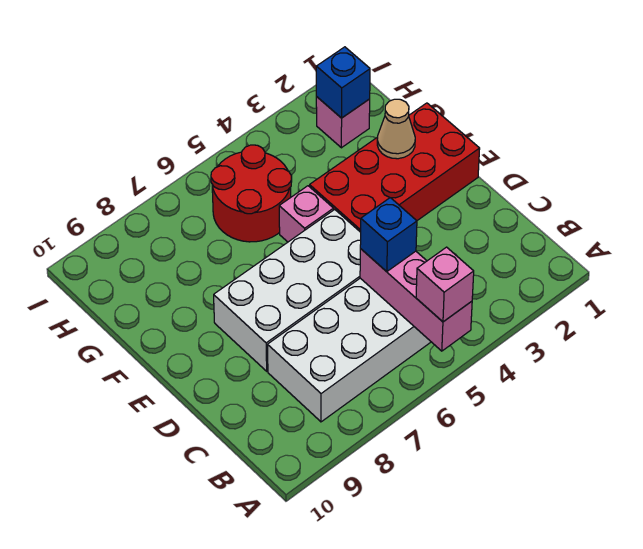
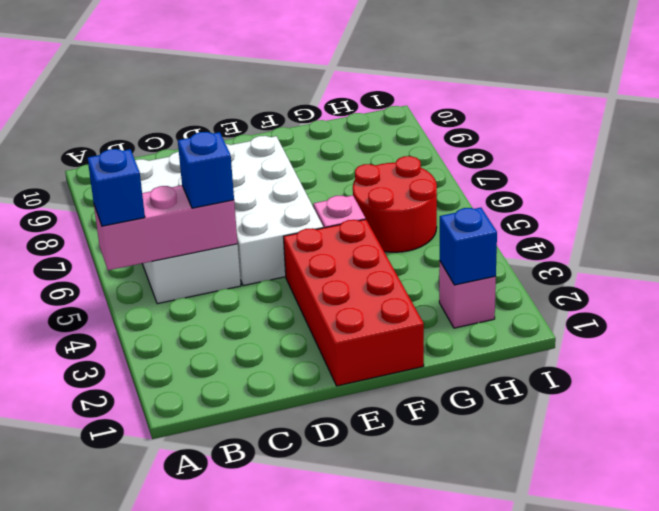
pink brick A5 level 3 -> blue brick A5 level 3
tan cone F2 level 2 -> none

